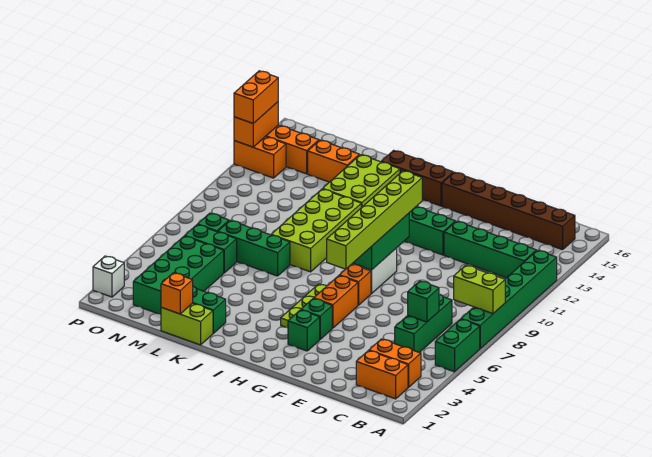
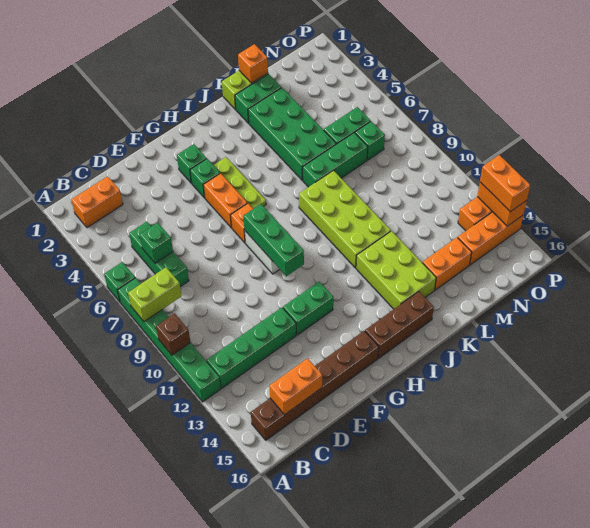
green brick A5:A6 level 1 -> green brick A6 level 1
none -> brown brick A10 level 2
orange brick B3:C3 level 1 -> orange brick C15:D15 level 2
lime brick G6:G11 level 3 -> none
green brick M2:N5 level 1 -> green brick K3:L6 level 1
white brick P2 level 1 -> none

